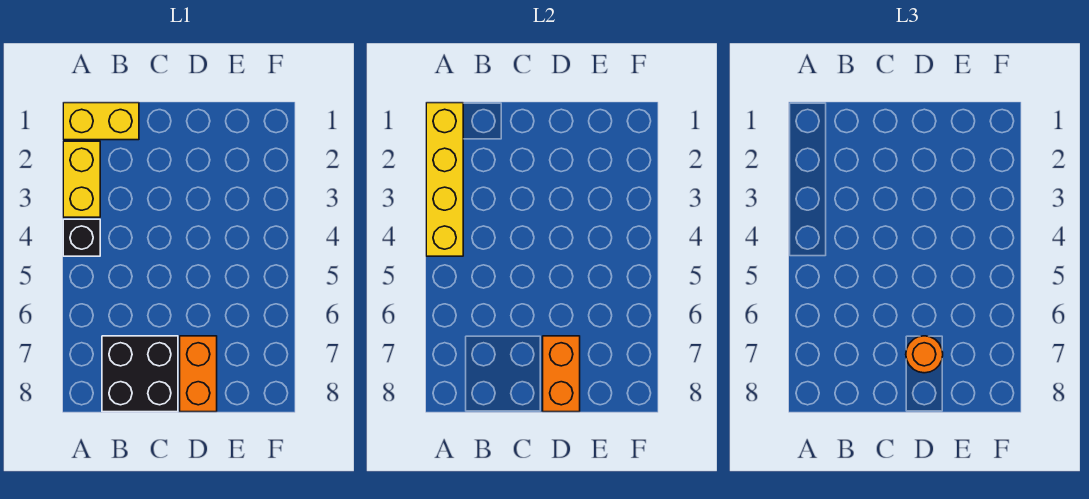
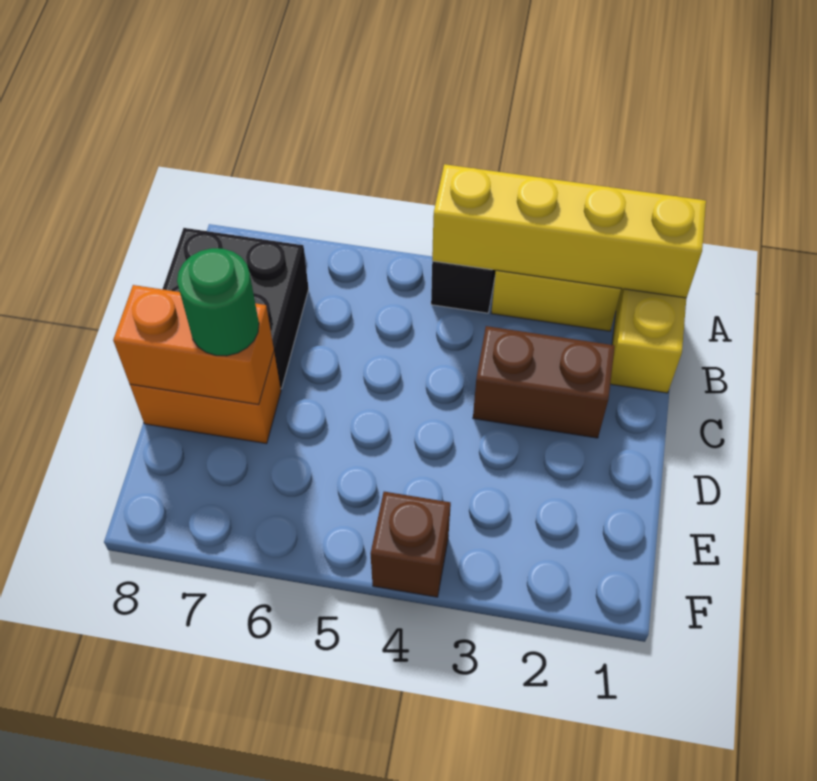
none -> brown brick C2:C3 level 1
orange round brick D7 level 3 -> green round brick D7 level 3
none -> brown brick F4 level 1

